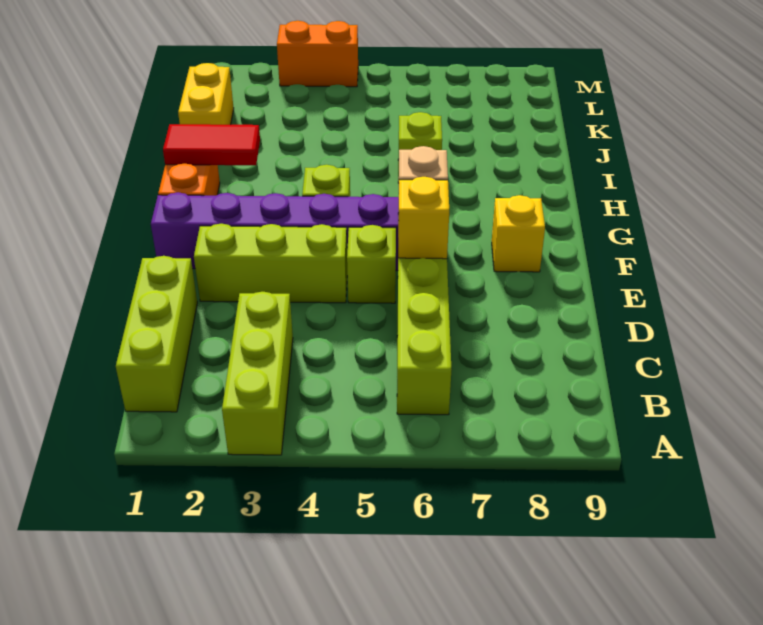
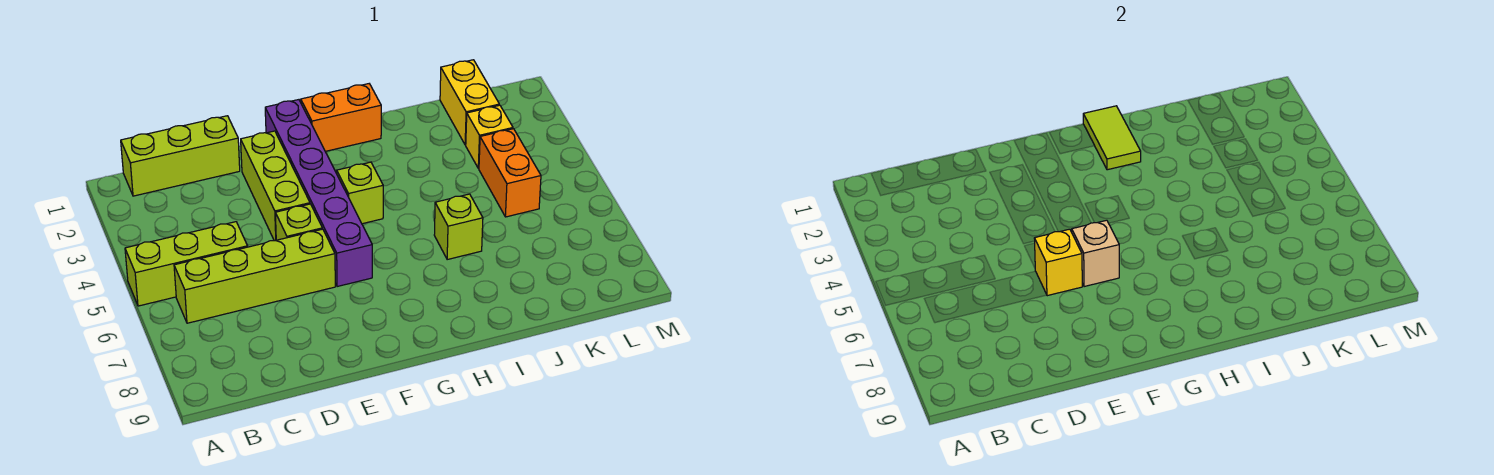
lime brick A3:C3 level 1 -> lime brick A5:C5 level 1
yellow brick F8 level 1 -> yellow brick K3 level 1
red tile H1:H2 level 2 -> lime tile H1:H2 level 2
yellow brick J1:K1 level 1 -> yellow brick K1:K2 level 1
orange brick M3:M4 level 1 -> orange brick K4:K5 level 1

